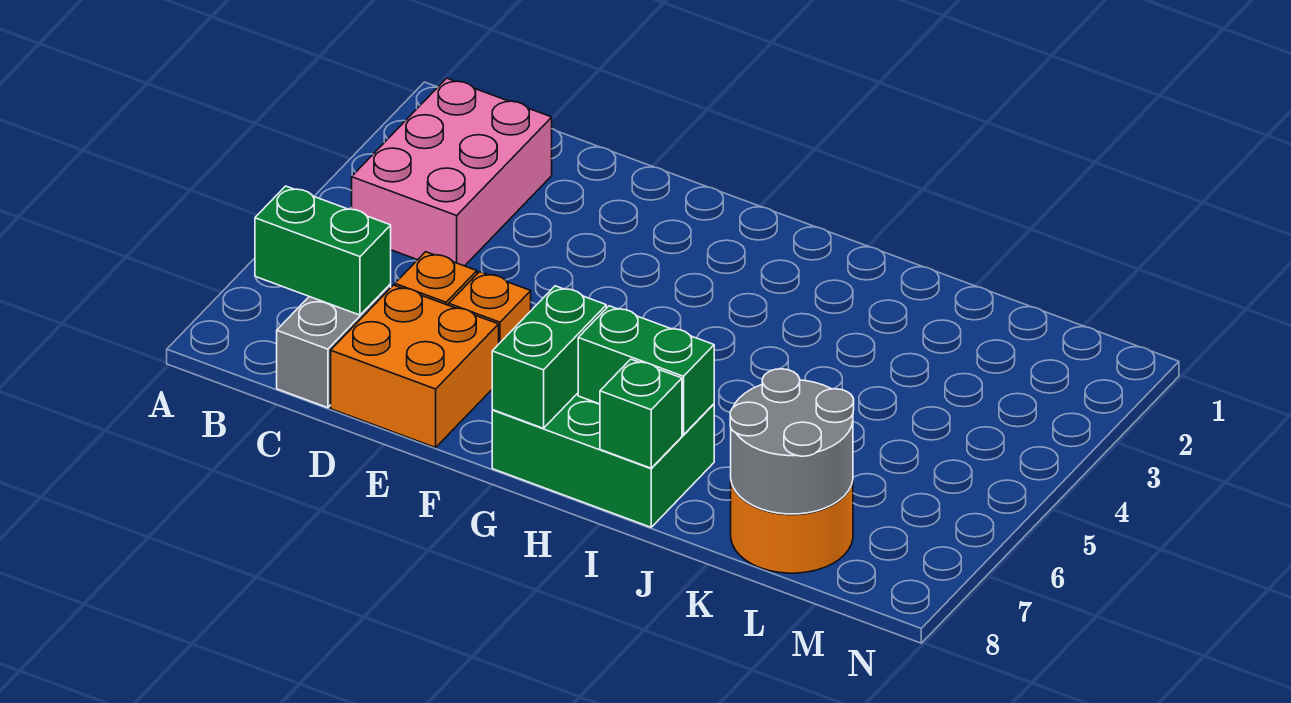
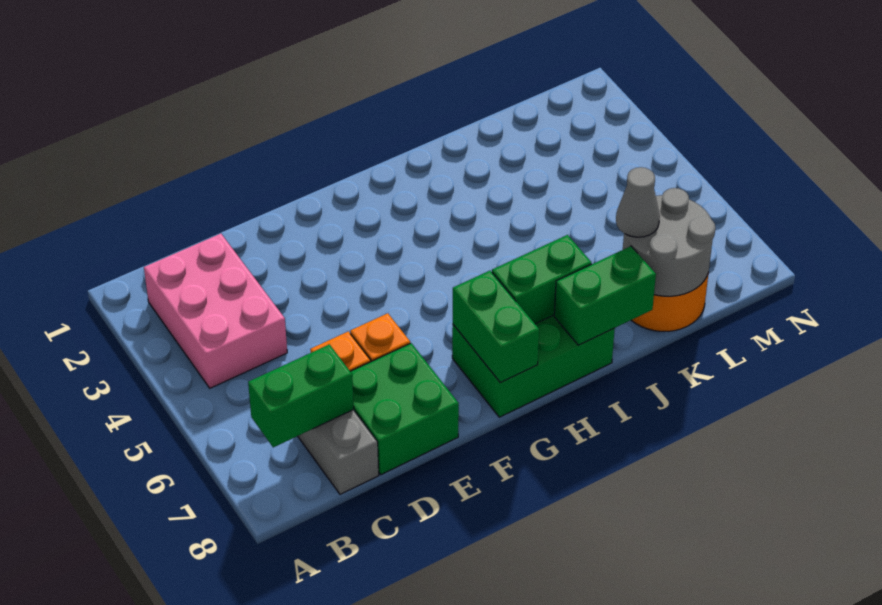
orange brick D7:E8 level 1 -> green brick D7:E8 level 1
green brick I8 level 2 -> green brick I8:J8 level 2
none -> grey cone K7 level 3

